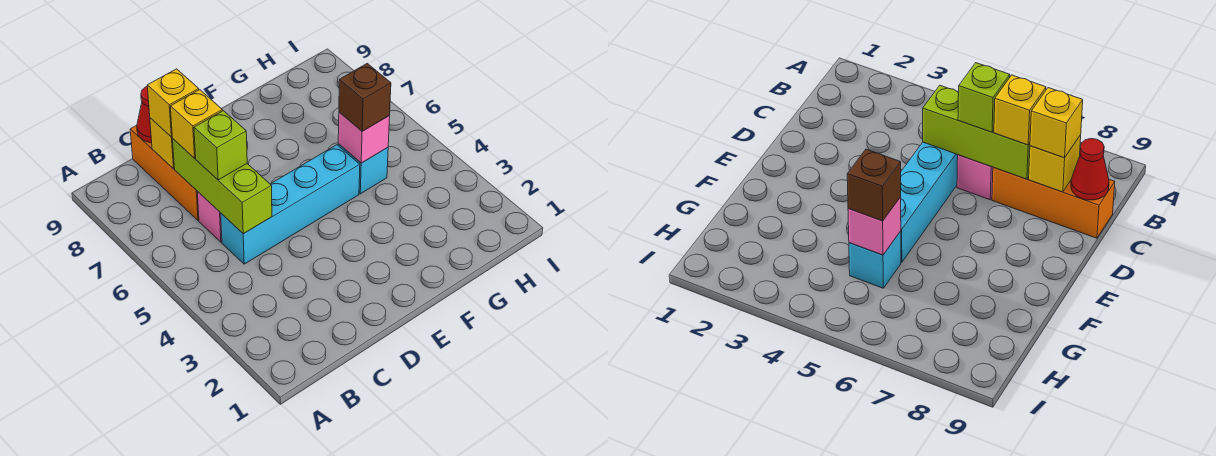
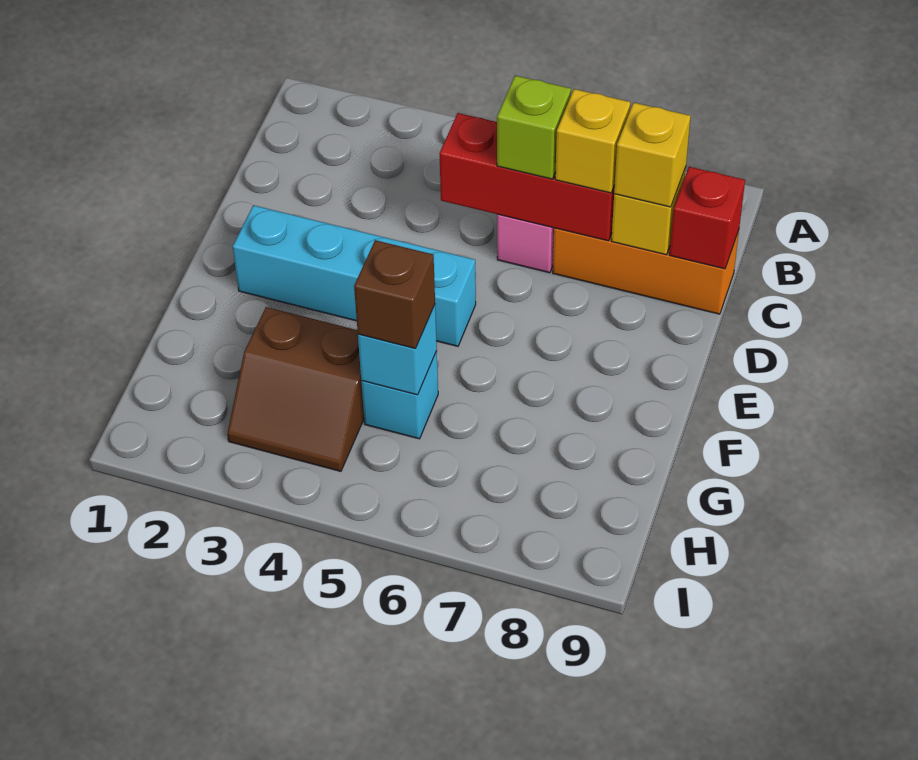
cyan brick C5:F5 level 1 -> cyan brick E2:E5 level 1
lime brick C5:C7 level 2 -> red brick C5:C7 level 2
red cone C9 level 2 -> red brick C9 level 2
none -> brown slope G3:H4 level 1 top G
pink brick G5 level 2 -> cyan brick G5 level 2

